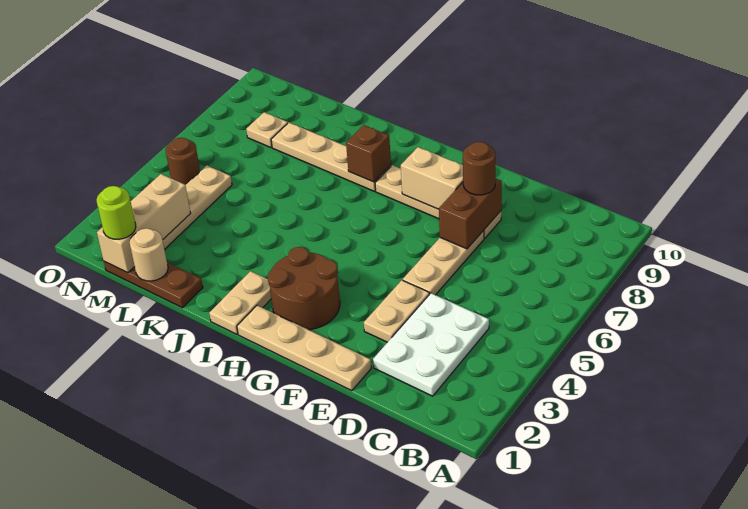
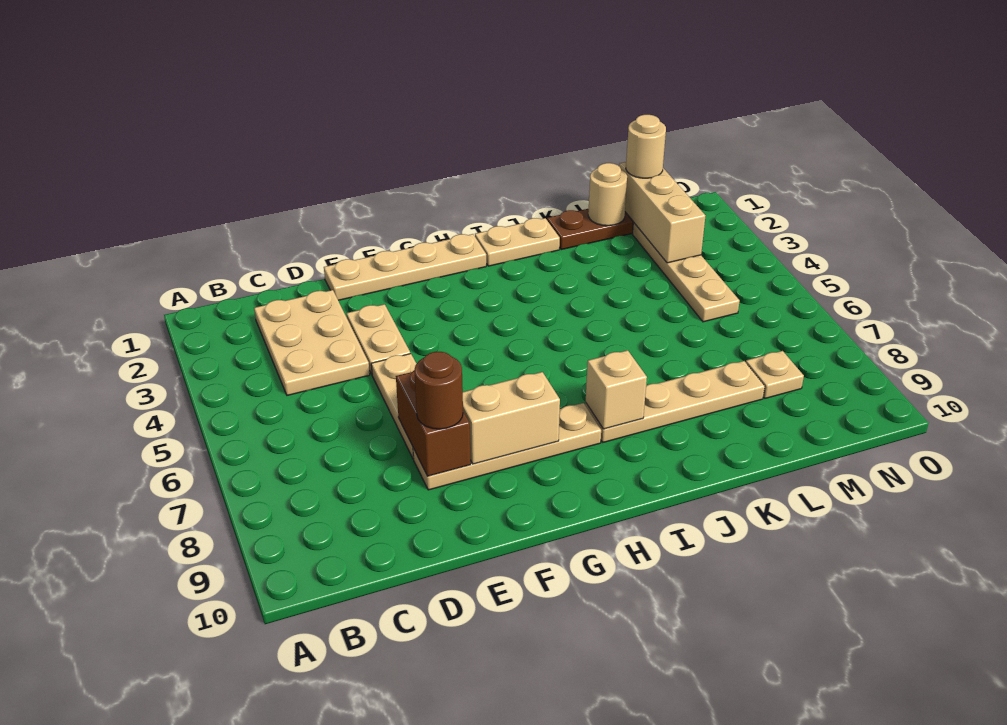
white plate C2:D4 level 1 -> tan plate C2:D4 level 1
brown round brick G2:H3 level 1 -> none
tan plate I1:I2 level 1 -> tan plate I1:J1 level 1
brown brick I8 level 2 -> tan brick I8 level 2
lime round brick M1 level 3 -> tan round brick M1 level 3
brown round brick N5 level 1 -> none

